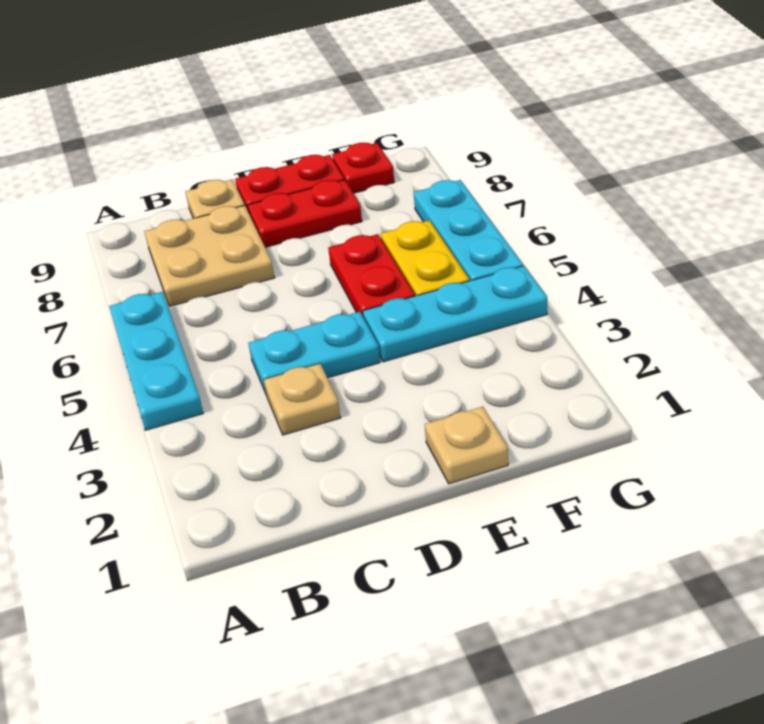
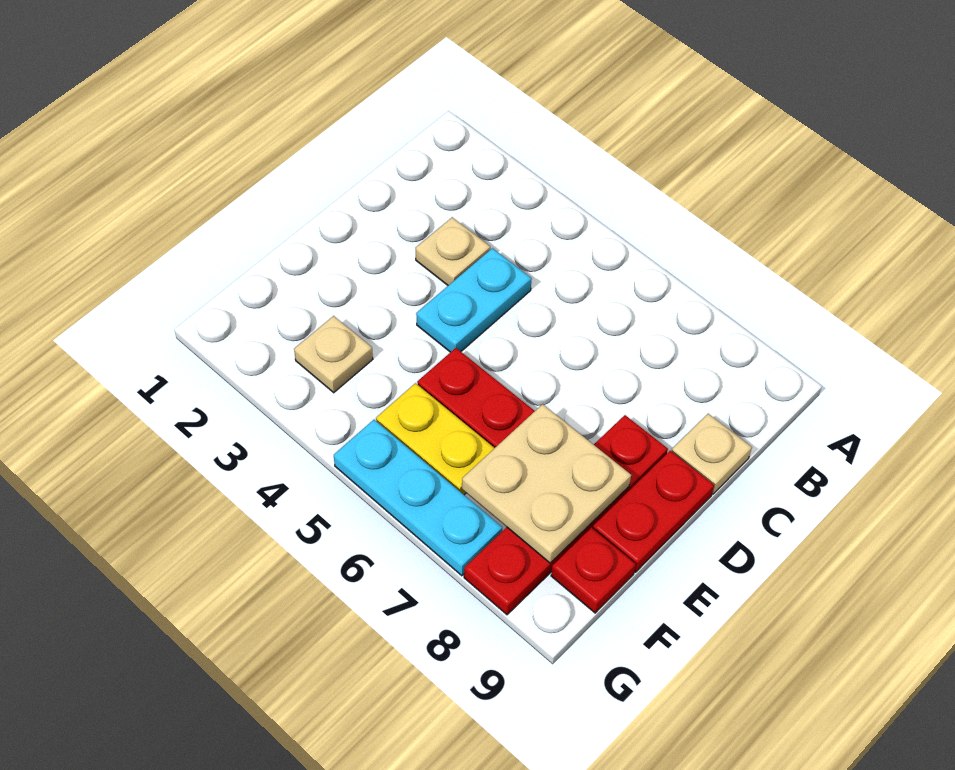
cyan plate A4:A6 level 1 -> none
tan plate B7:C8 level 1 -> tan plate E7:F8 level 2
red plate D8:E8 level 1 -> red plate D8:G8 level 1
tan plate E1 level 1 -> tan plate F3 level 1
cyan plate E4:G4 level 1 -> none

